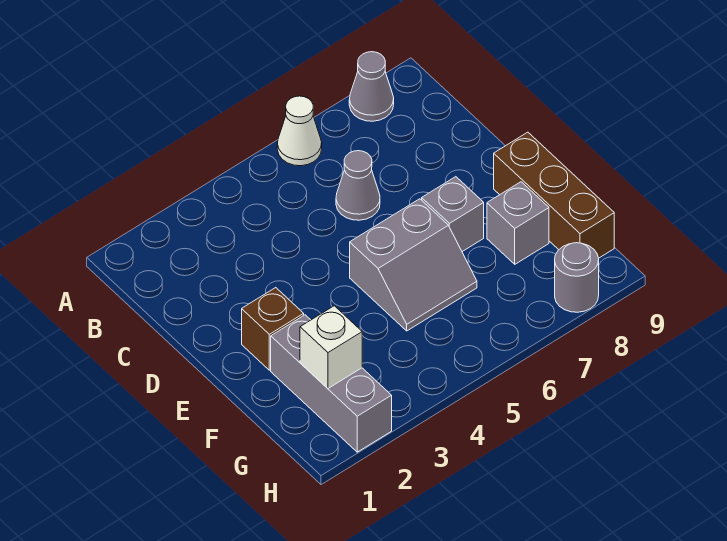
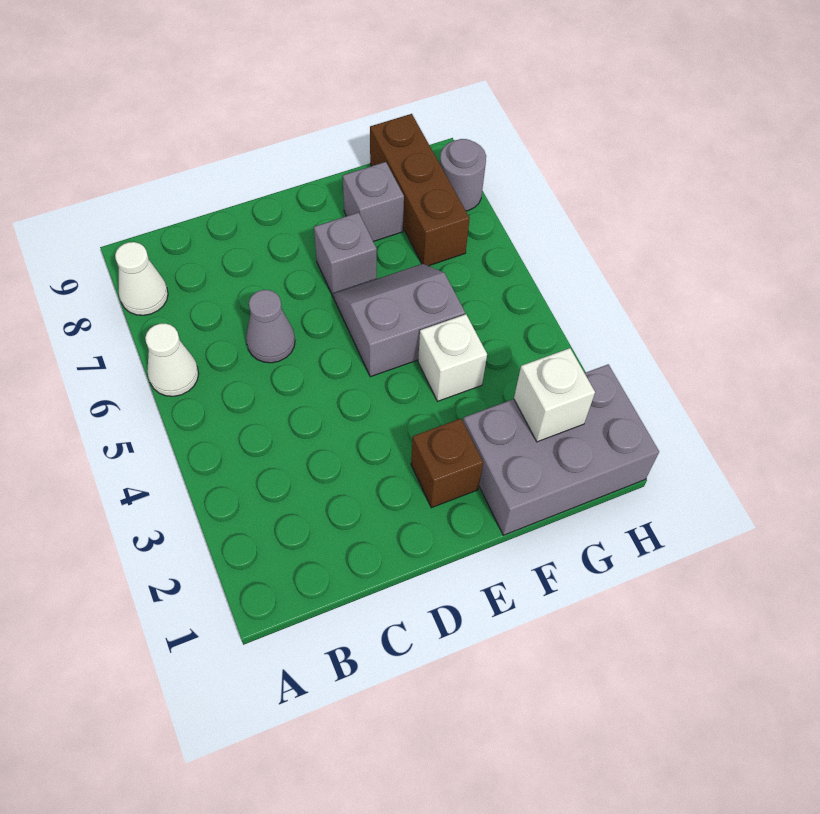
grey cone A8 level 1 -> white cone A8 level 1
grey slope E5:F6 level 1 top E -> grey slope E5:F6 level 1 top 5
brown brick E9:G9 level 1 -> brown brick G7:G9 level 1
grey brick F2:H2 level 1 -> grey brick F1:H2 level 1
none -> white brick F4 level 1

